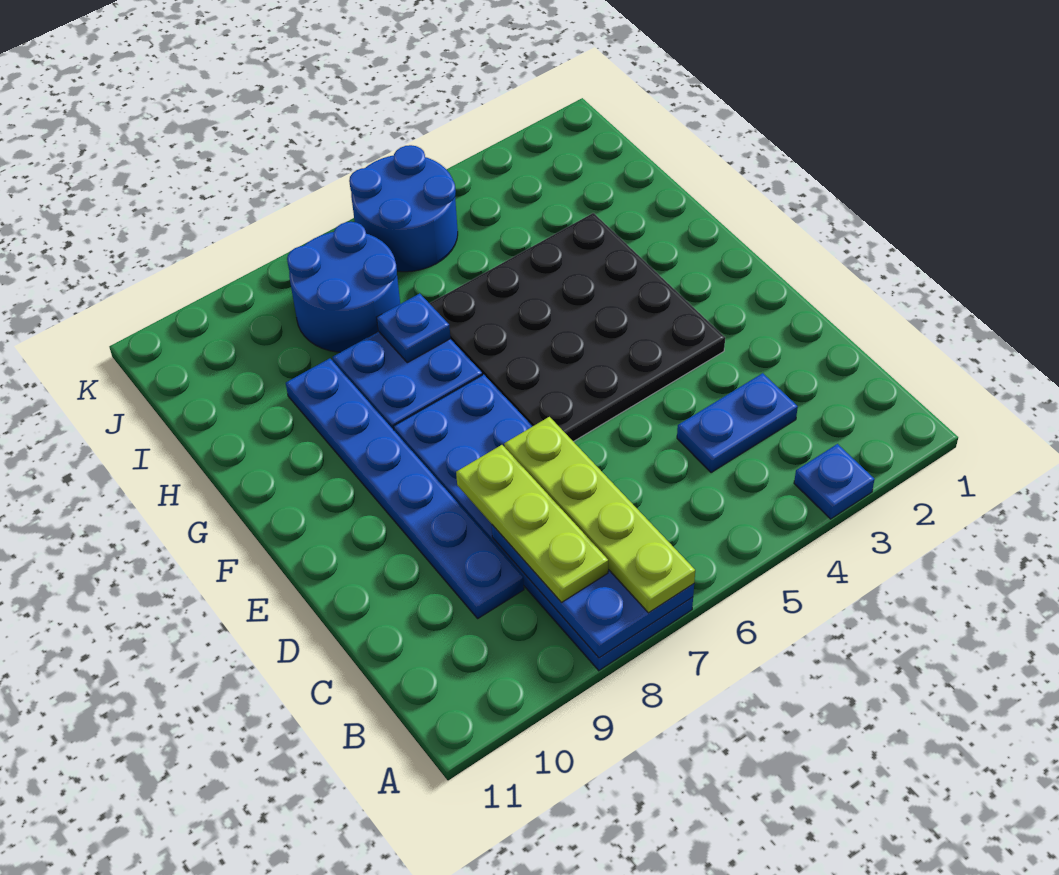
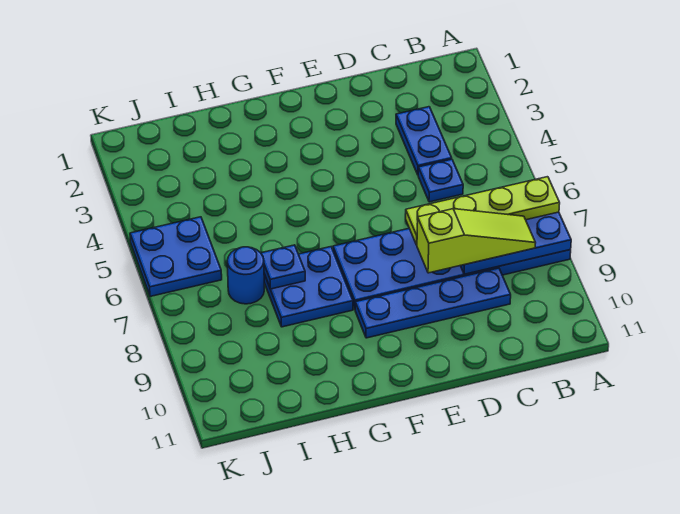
blue plate A3 level 1 -> blue plate C5 level 1
lime plate B8:D8 level 3 -> lime slope B8:D8 level 3 top D
blue plate C9:H9 level 1 -> blue plate C9:F9 level 1
black plate E3:H6 level 1 -> none
blue round brick I7:J8 level 1 -> blue round brick I7 level 1
blue round brick J5:K6 level 1 -> blue plate J5:K6 level 1

